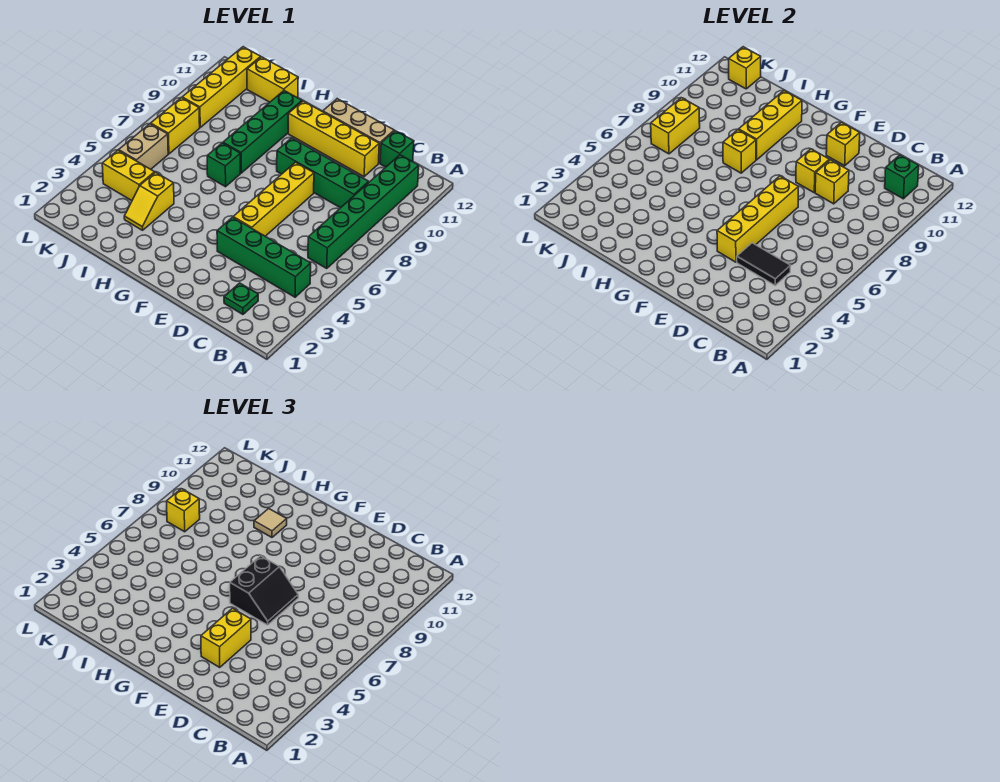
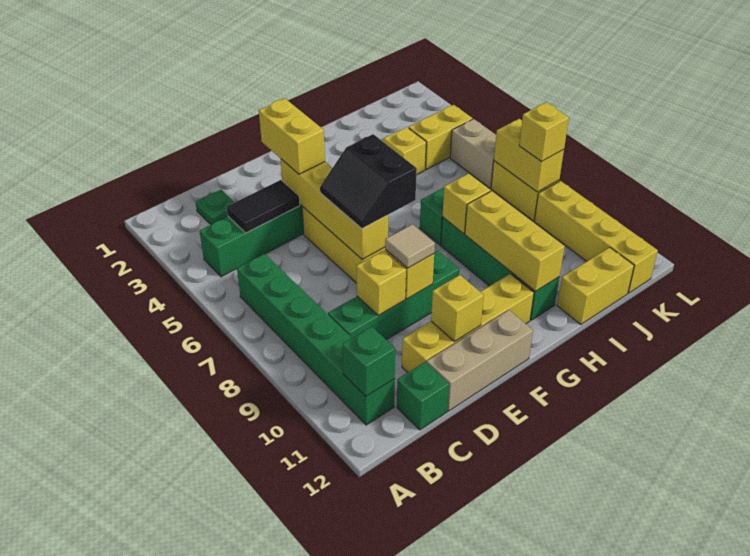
tan tile H10 level 3 -> tan tile E9 level 3
yellow brick K12 level 2 -> none

